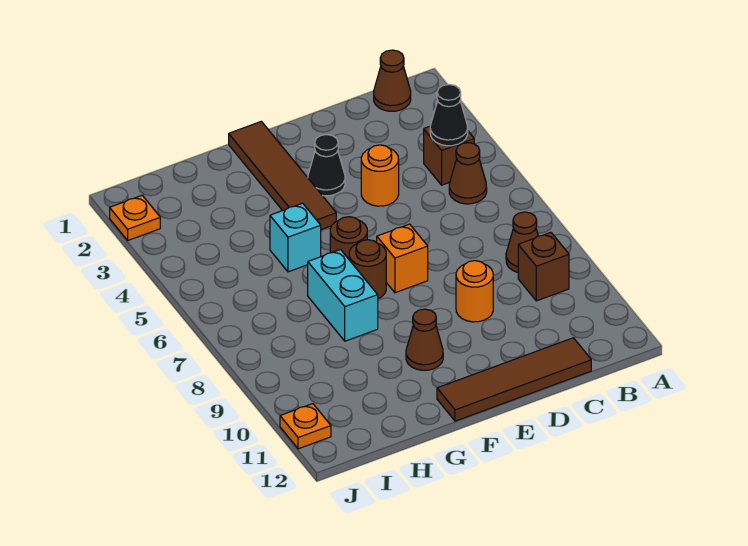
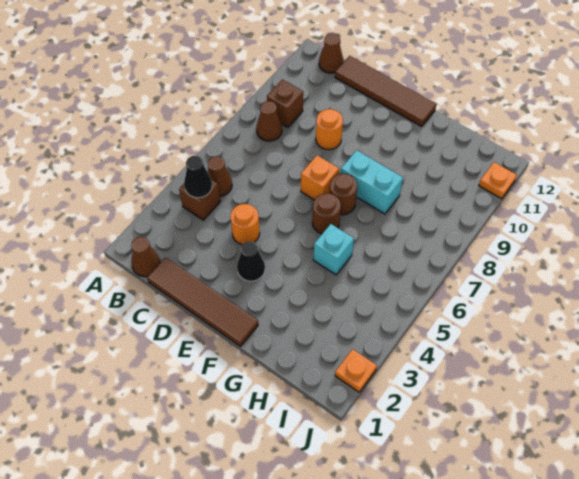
brown tile F1:F4 level 1 -> brown tile C1:F1 level 1
brown cone F10 level 1 -> brown cone B12 level 1
cyan brick G7:G8 level 1 -> cyan brick F8:G8 level 1

